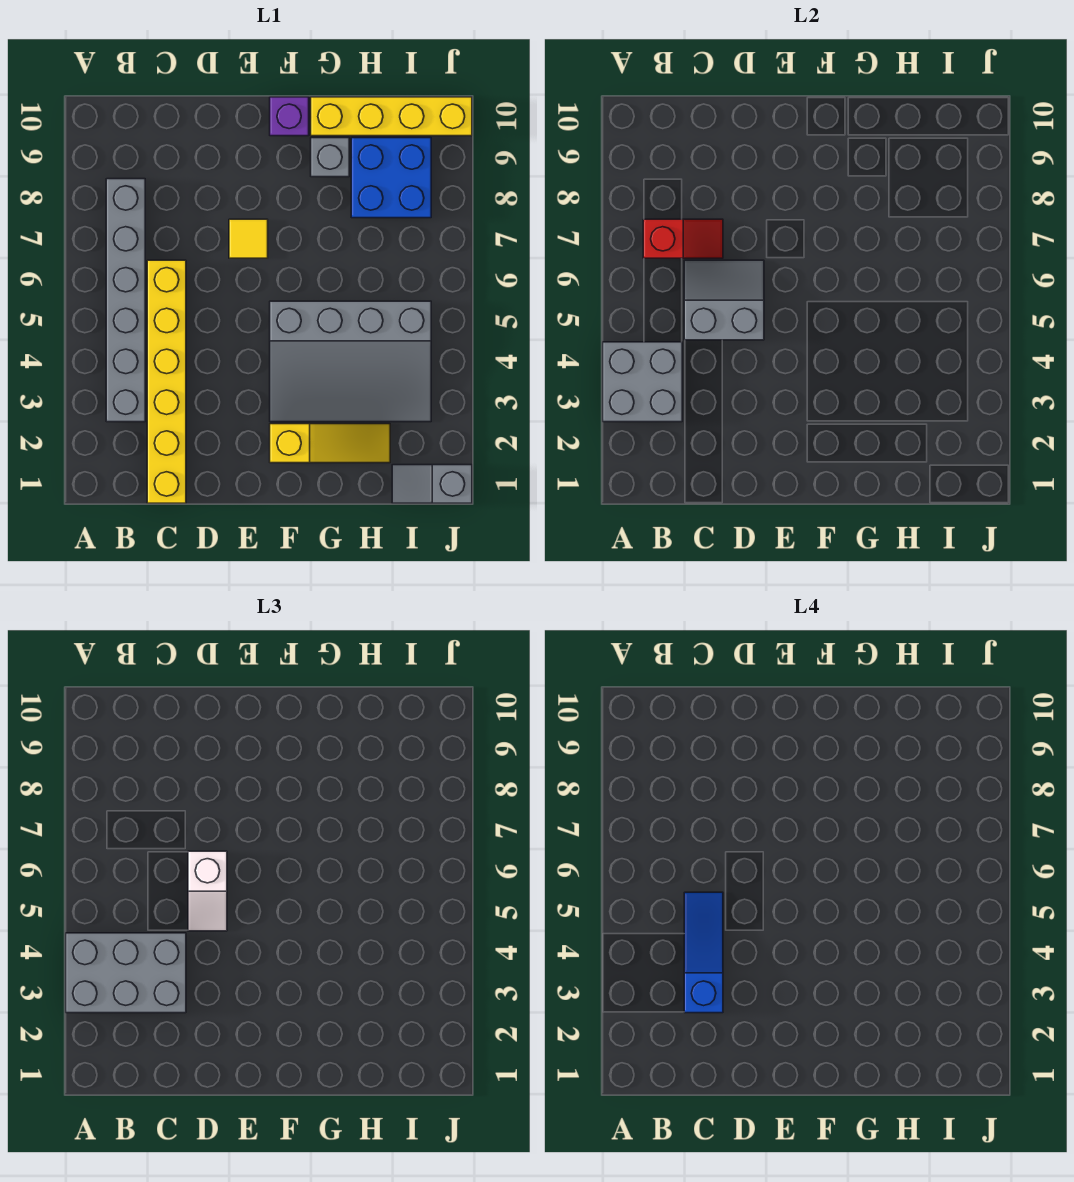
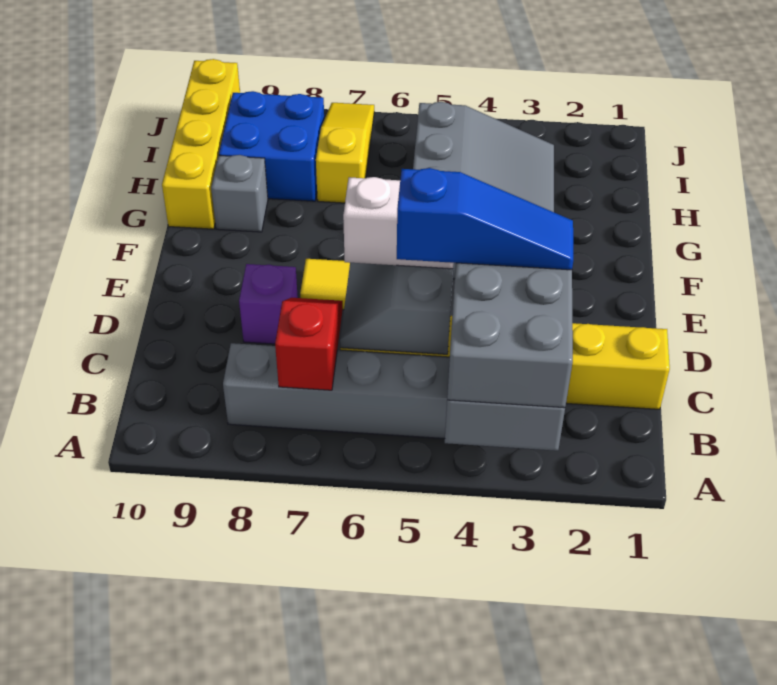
blue slope C3:C5 level 4 top 3 -> blue slope C3:C5 level 4 top 5
yellow slope F2:H2 level 1 top F -> yellow slope H7:J7 level 1 top H
purple brick F10 level 1 -> purple brick D8 level 1
grey slope I1:J1 level 1 top J -> none

